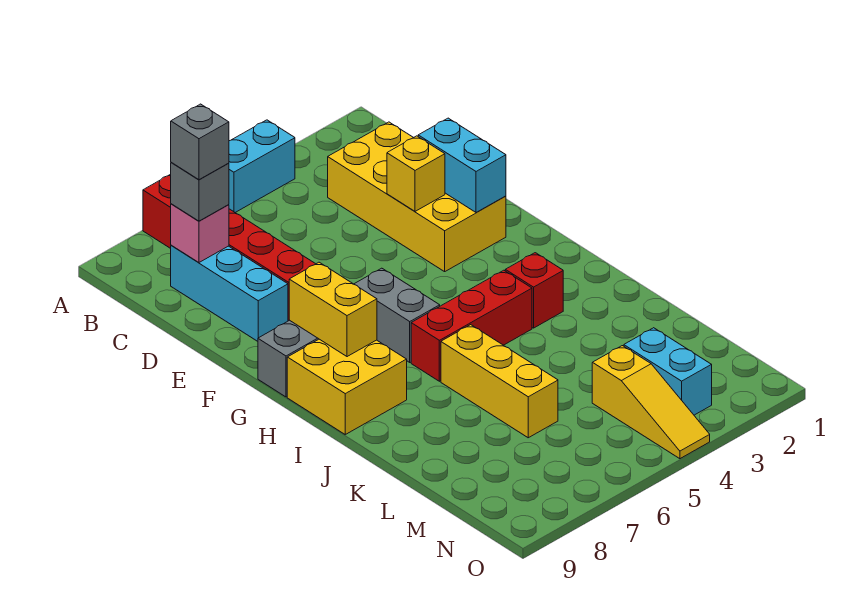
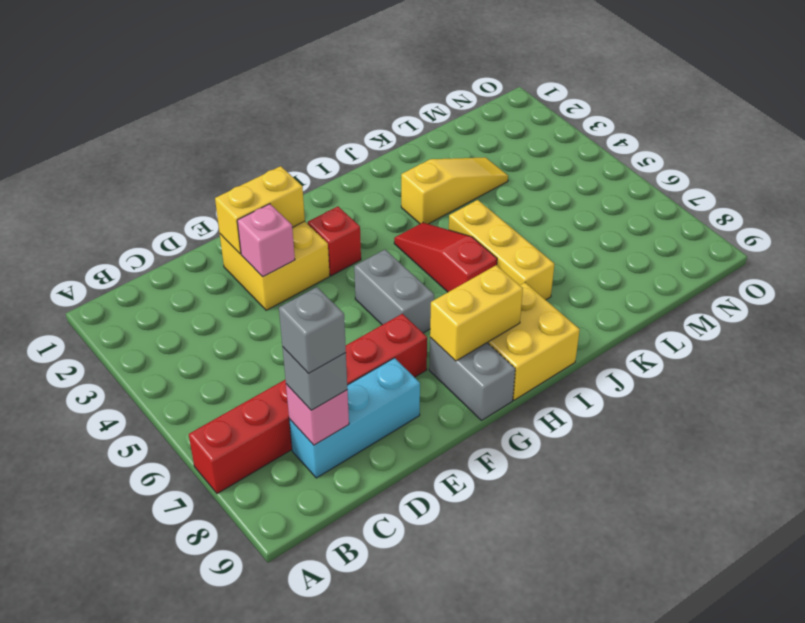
cyan brick A4:A5 level 1 -> none
yellow brick C2:F3 level 1 -> yellow brick E2:F3 level 1
cyan brick E2:F2 level 2 -> yellow brick E2:F2 level 2
yellow brick E3 level 2 -> pink brick E3 level 2
grey brick G6:H6 level 1 -> grey brick G5:G6 level 1
red brick I3 level 1 -> red brick G3 level 1
red brick I4:I6 level 1 -> red slope I4:I6 level 1 top 6
yellow brick J6:L6 level 1 -> yellow brick J5:J7 level 1
cyan brick M3:N3 level 1 -> none
yellow slope M4:O4 level 1 top M -> yellow slope J3:L3 level 1 top J

